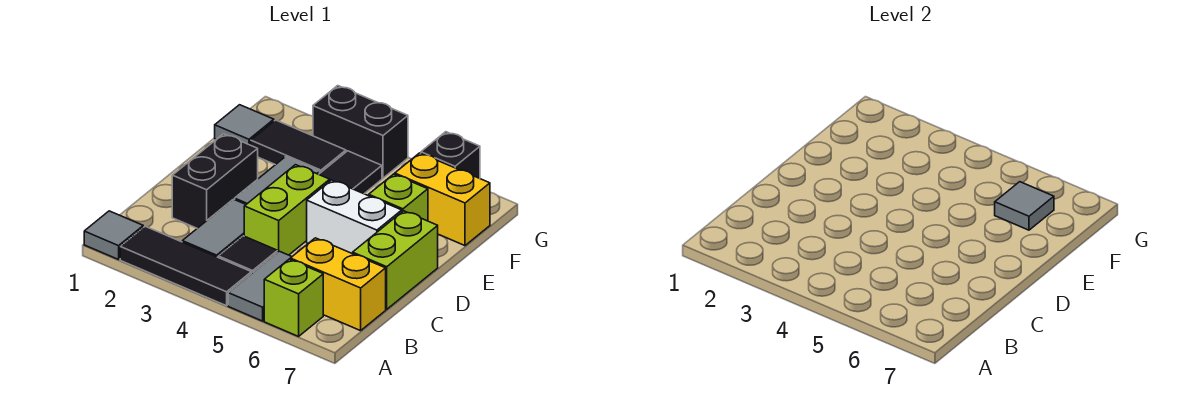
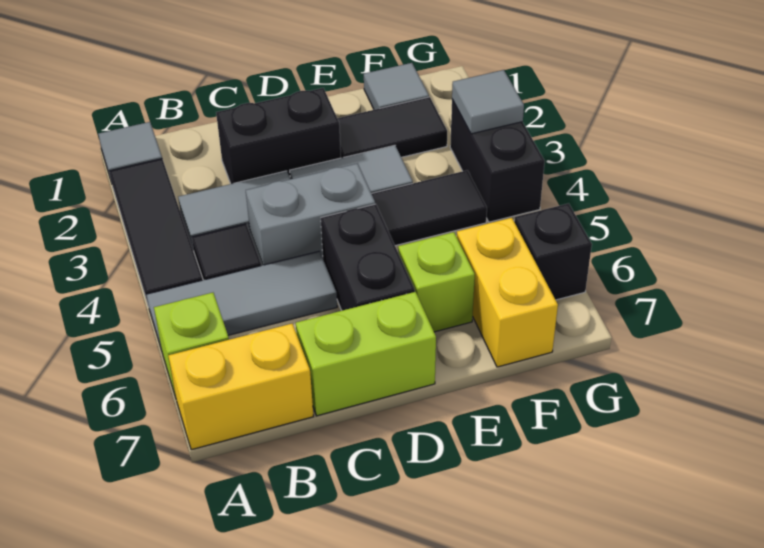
grey tile A5:B5 level 1 -> grey tile A5:C5 level 1
yellow brick B6:B7 level 1 -> yellow brick A7:B7 level 1
lime brick C4:D4 level 1 -> grey brick C4:D4 level 1
white brick D5:D6 level 1 -> black brick D5:D6 level 1
black tile F2:F3 level 1 -> black tile E2:F2 level 1
grey tile F6 level 2 -> grey tile G3 level 2

